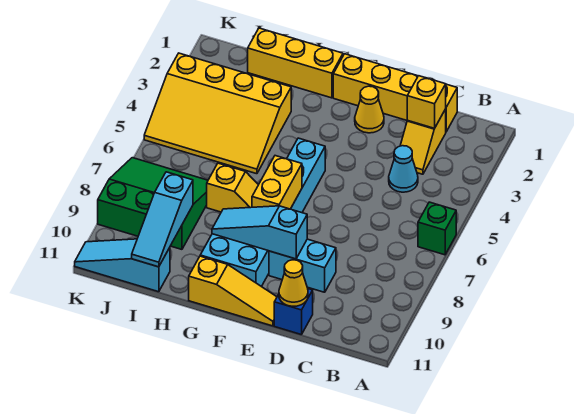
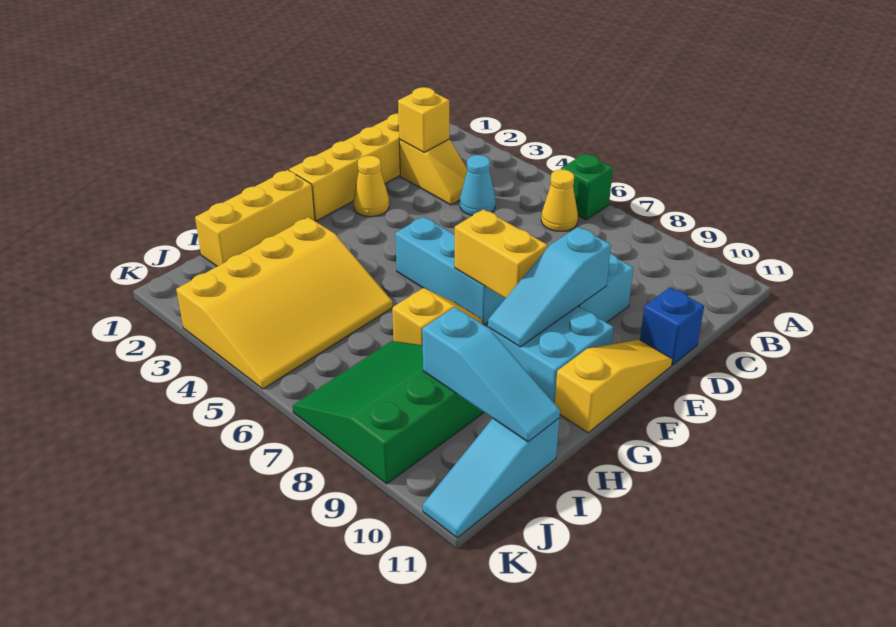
yellow cone D11 level 2 -> yellow cone B6 level 1

